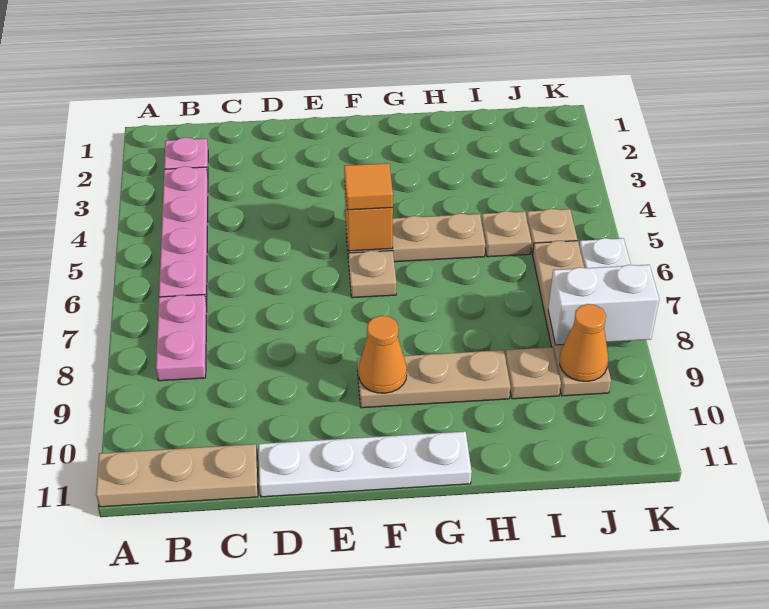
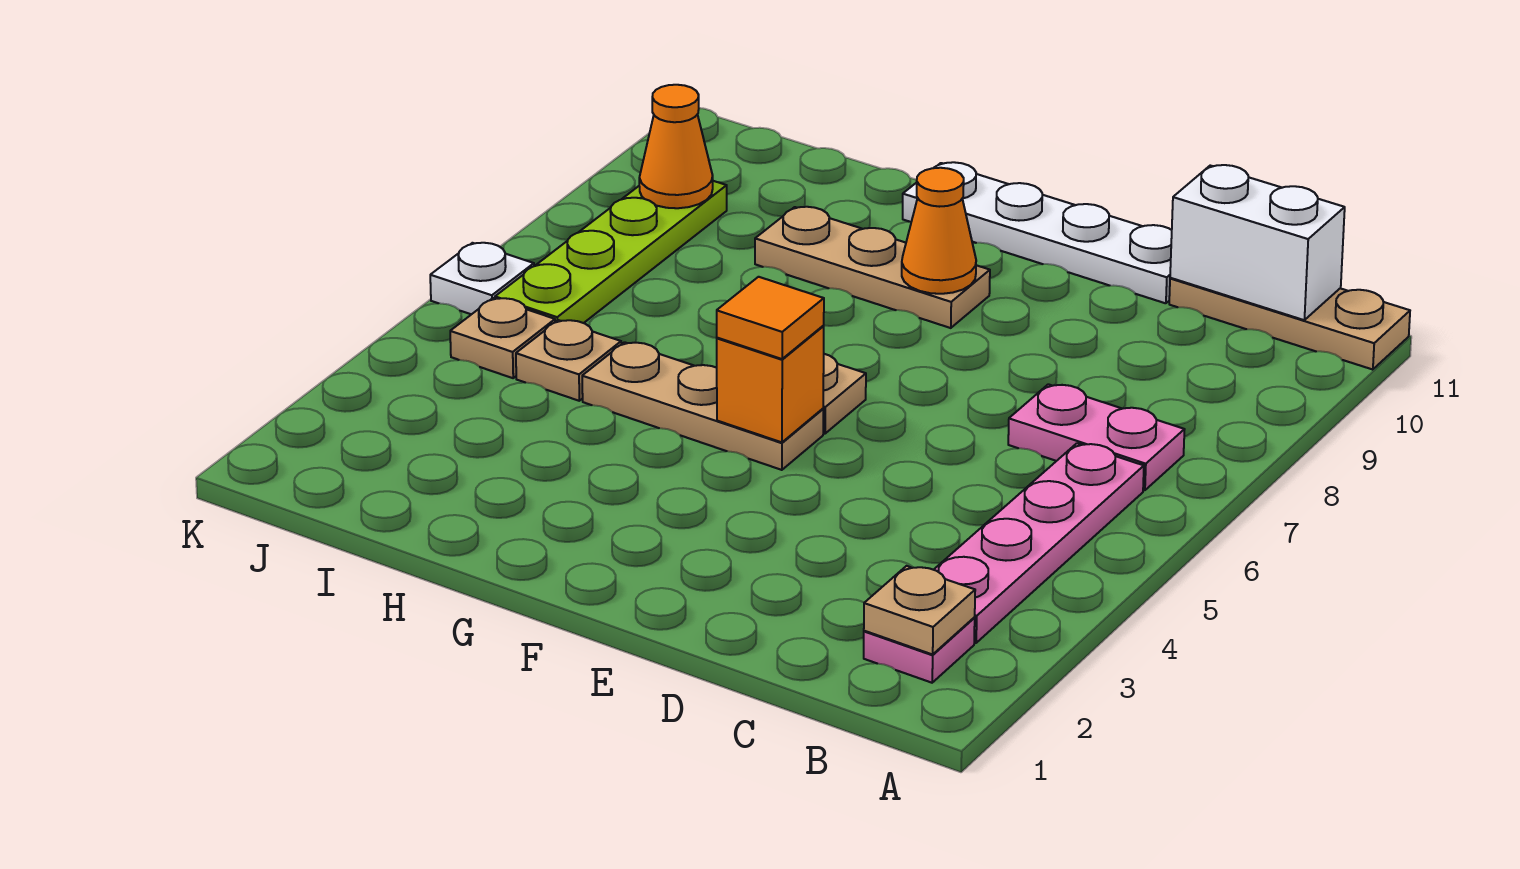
pink plate B7:B8 level 1 -> pink plate B7:C7 level 1
tan plate I9 level 1 -> tan plate B2 level 2
tan plate J6:J9 level 1 -> lime plate J6:J9 level 1
white brick J8:K8 level 2 -> white brick B11:C11 level 2

